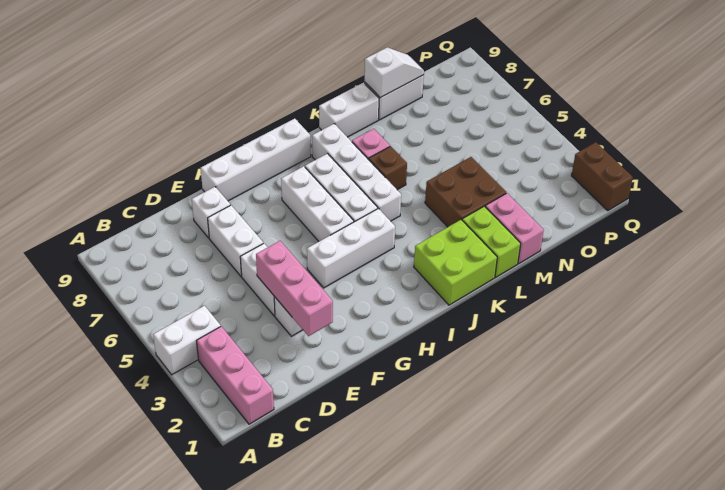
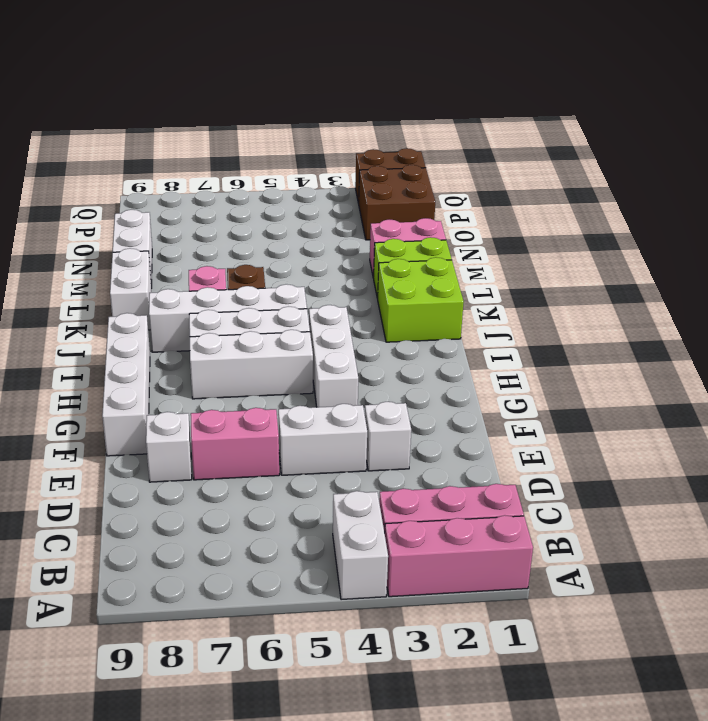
pink brick E2:E4 level 2 -> pink brick A1:A3 level 1
white brick E6:E7 level 1 -> pink brick E6:E7 level 1
brown brick L3:M4 level 1 -> brown brick O1:P2 level 1
white slope M9:N9 level 2 top M -> none

